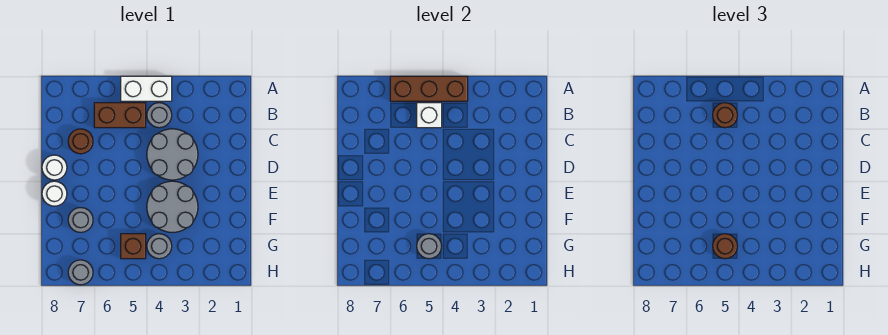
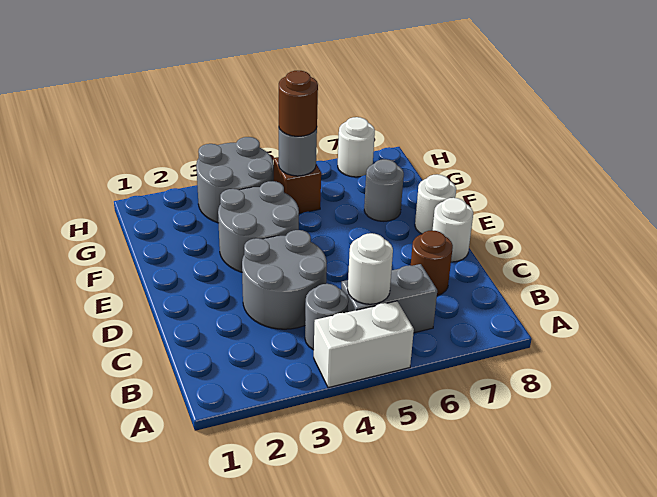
brown brick A4:A6 level 2 -> none
brown brick B5:B6 level 1 -> grey brick B5:B6 level 1
white brick B5 level 2 -> white round brick B5 level 2
brown round brick B5 level 3 -> none
grey round brick G4 level 1 -> grey round brick G3:H4 level 1
grey round brick H7 level 1 -> white round brick H7 level 1

